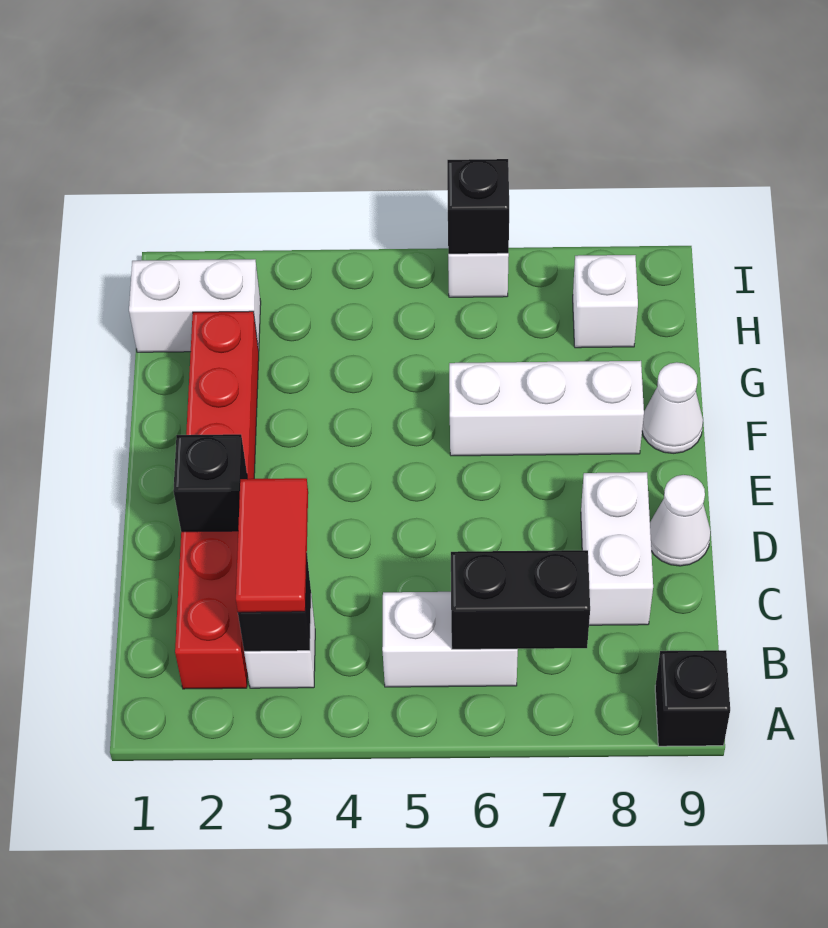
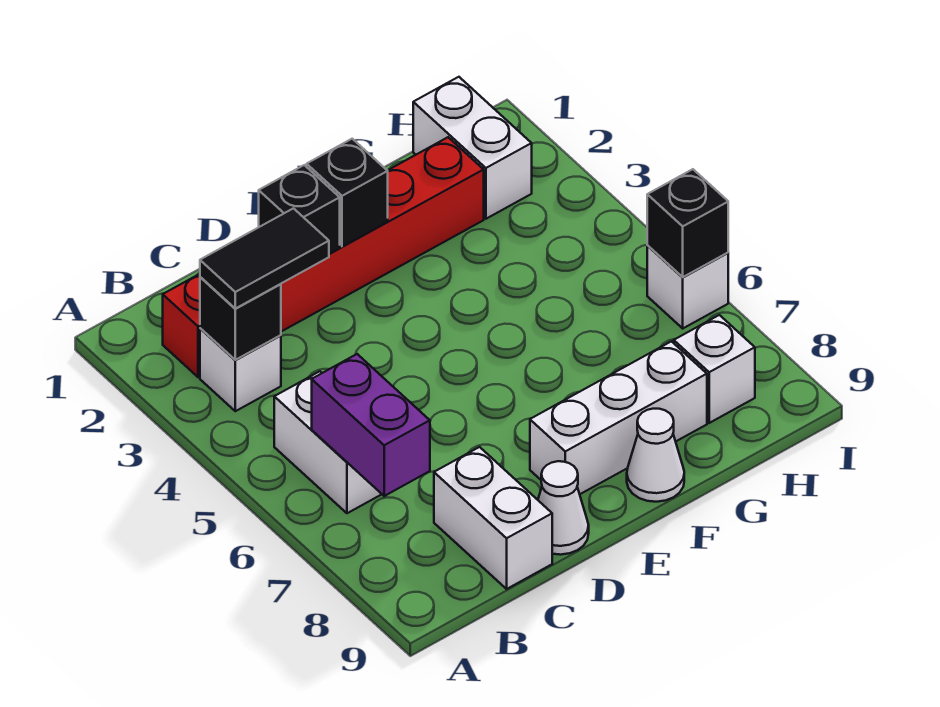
black brick A9 level 1 -> black brick E2 level 2
red tile B3:C3 level 3 -> black tile B3:C3 level 3
black brick B6:B7 level 2 -> purple brick B6:B7 level 2
white brick C8:D8 level 1 -> white brick C8:C9 level 1
white brick F6:F8 level 1 -> white brick E8:G8 level 1

